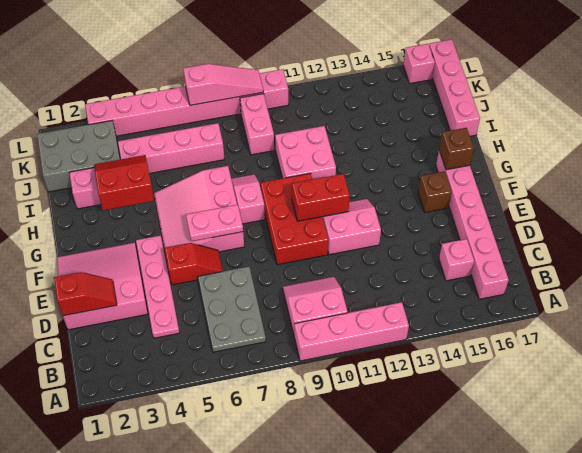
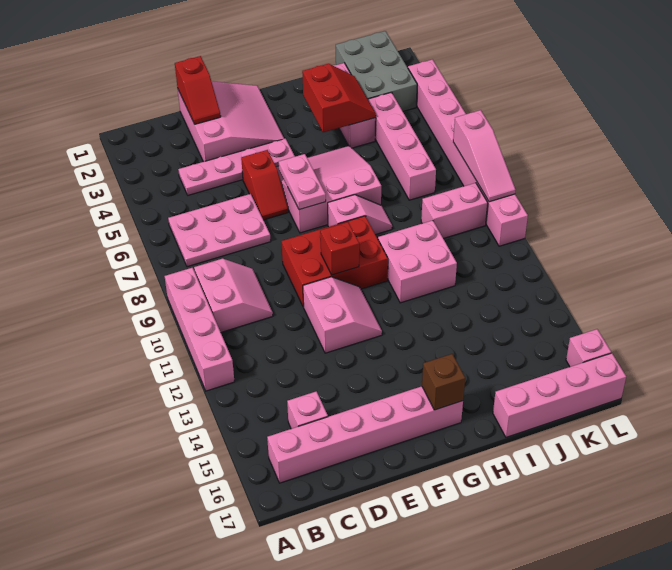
grey plate B6:D7 level 1 -> pink plate B6:D7 level 1
red brick F10:F11 level 2 -> red brick F10 level 2
brown brick F15 level 1 -> none

